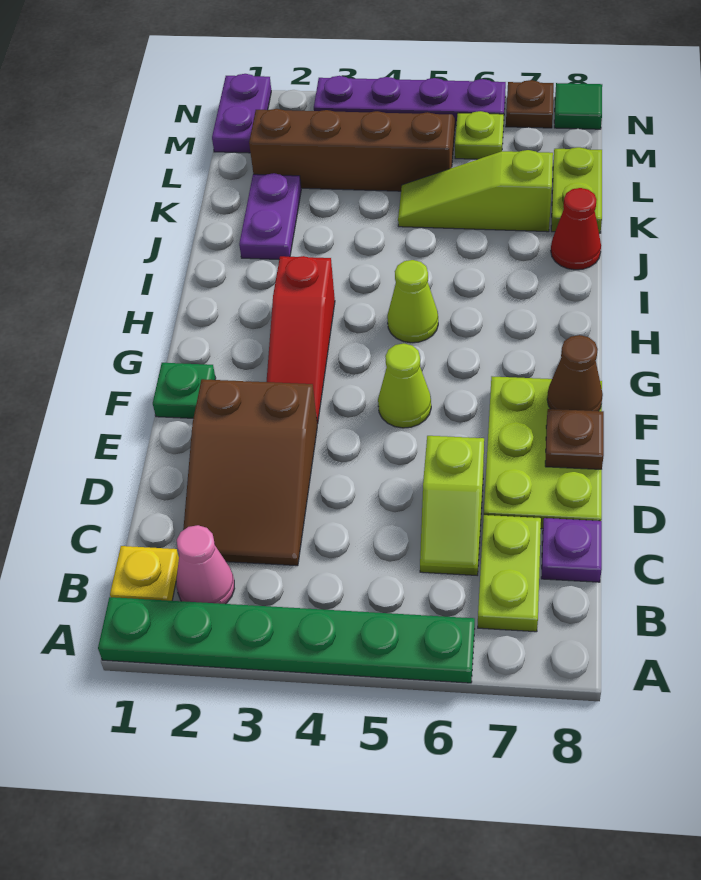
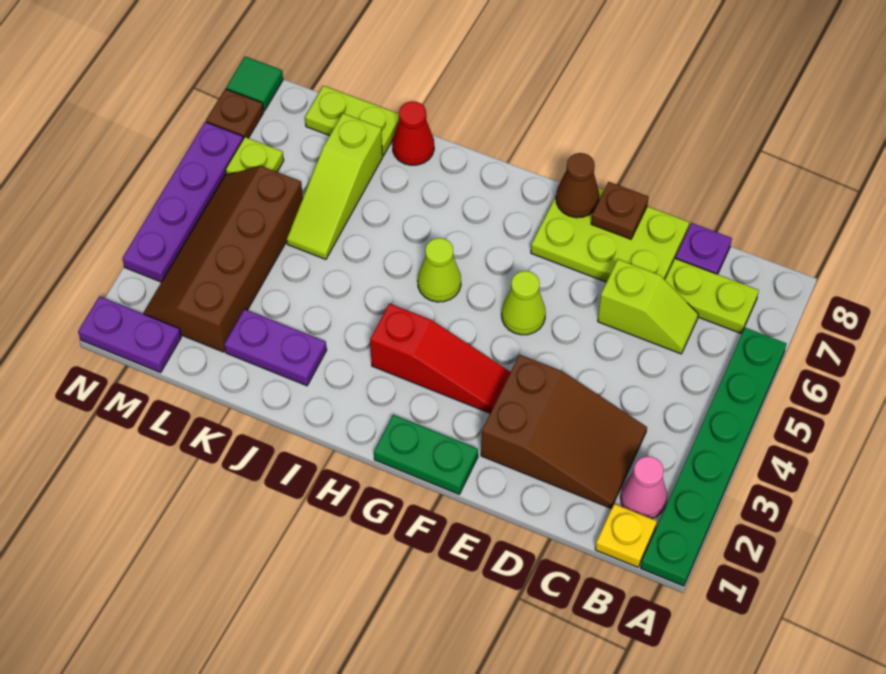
green plate F1 level 1 -> green plate F1:G1 level 1

